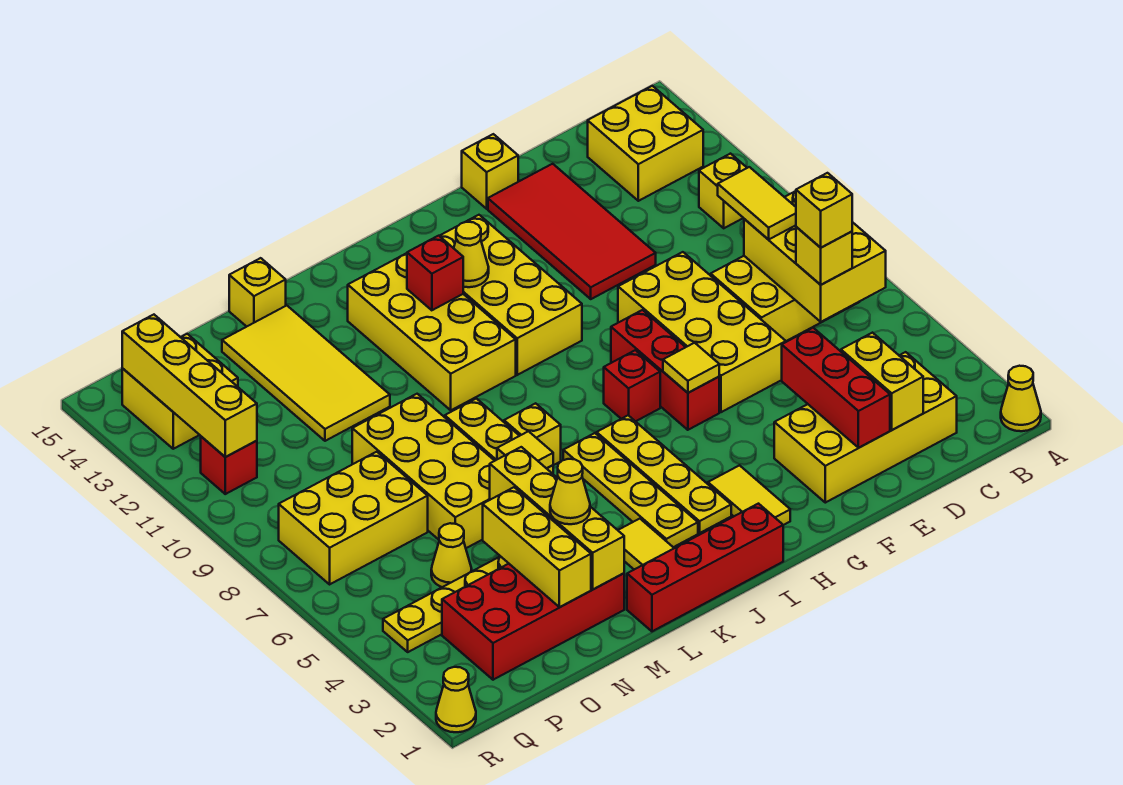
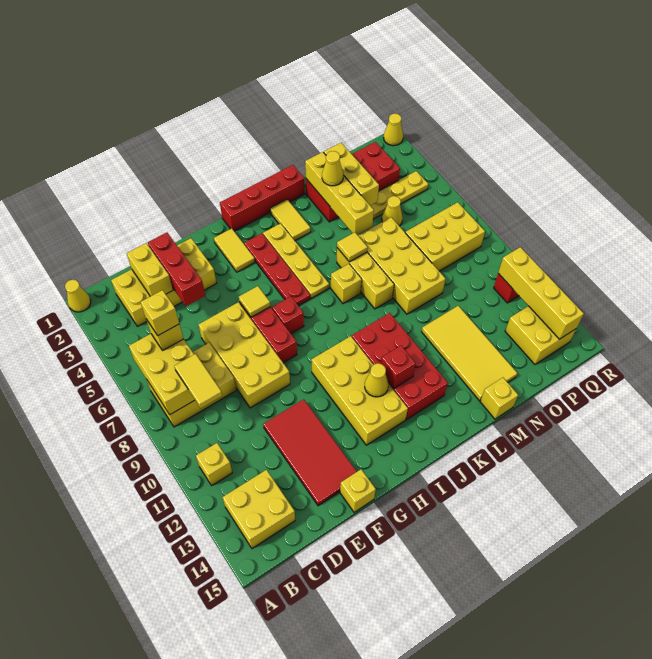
yellow plate I3:I6 level 1 -> red plate I3:I6 level 1
yellow brick J10:K13 level 1 -> red brick J10:K13 level 1

